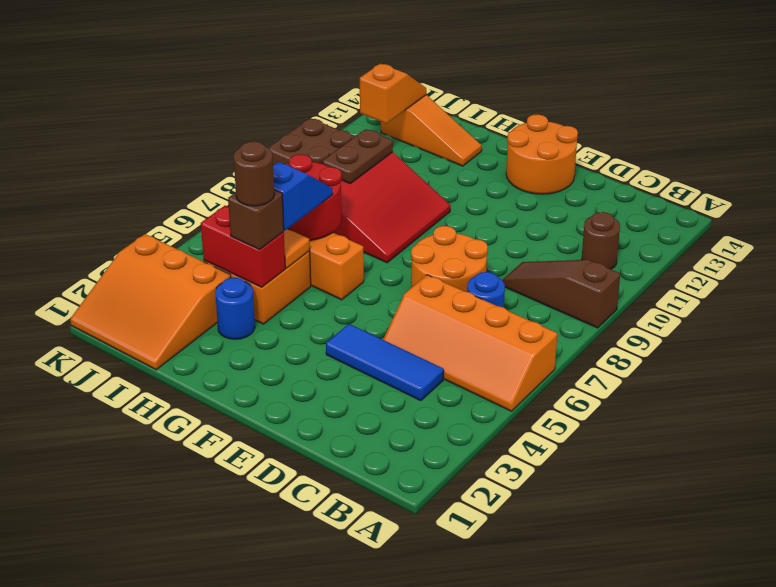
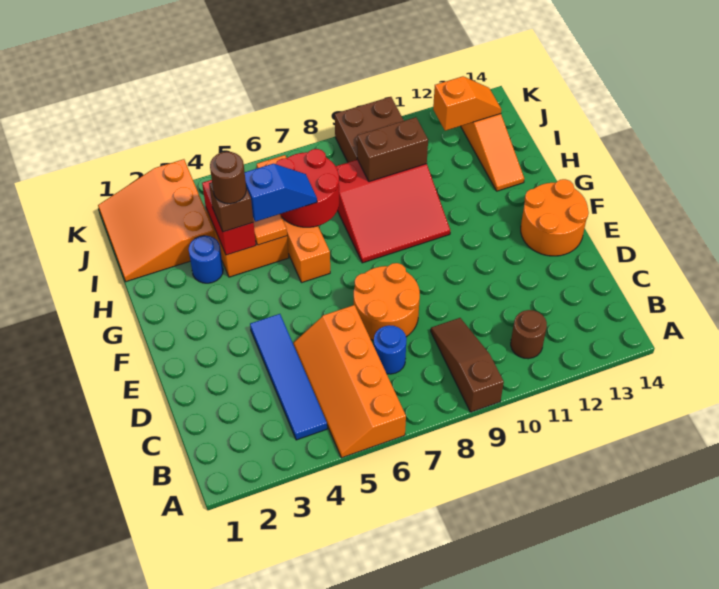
blue tile C4:E4 level 1 -> blue tile B4:E4 level 1
brown plate I9:I10 level 2 -> brown brick I9:I10 level 2

